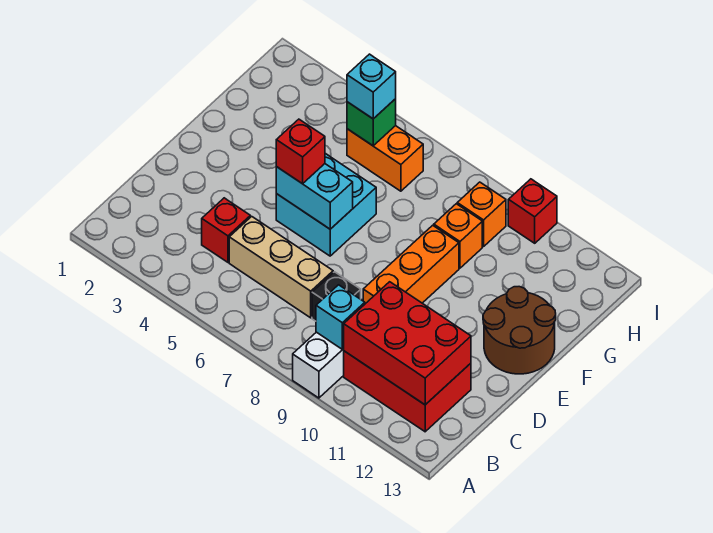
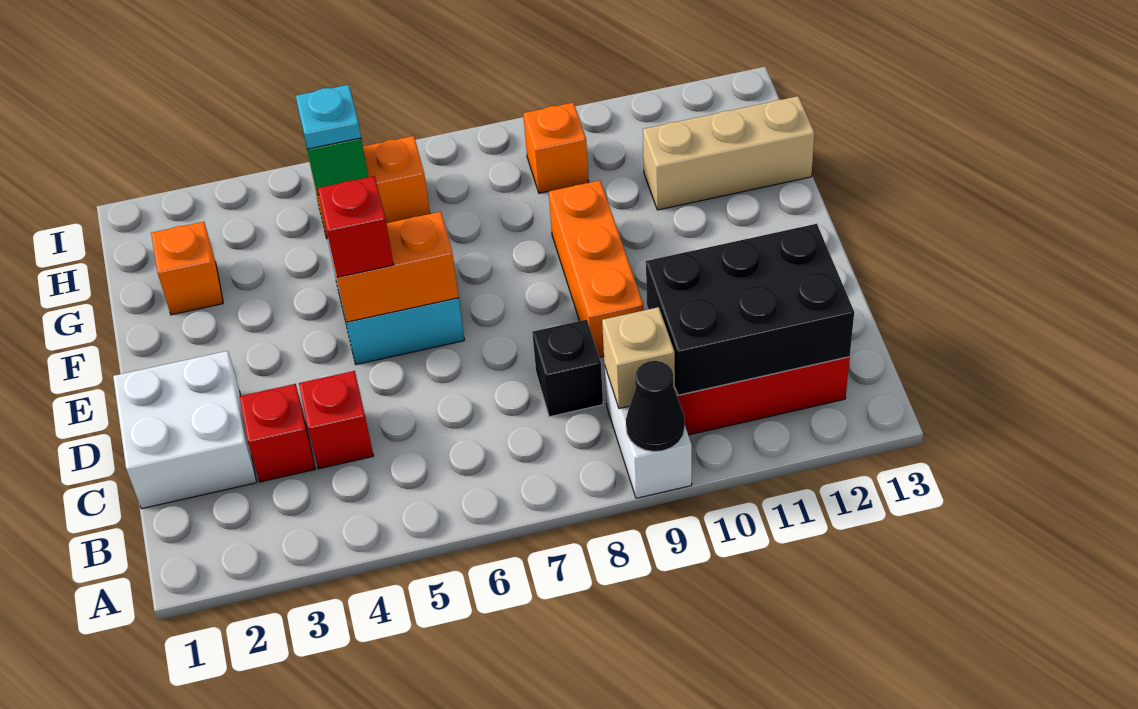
none -> black cone A9 level 2
cyan brick B9 level 2 -> tan brick B9 level 2
red brick B10:C12 level 2 -> black brick B10:C12 level 2
none -> white brick C1:D2 level 1
tan brick C5:C7 level 1 -> tan brick G11:G13 level 1
cyan brick E5:E6 level 2 -> orange brick E5:E6 level 2
brown round brick E12:F13 level 1 -> none
orange brick G9 level 1 -> orange brick G2 level 1
cyan brick H5 level 3 -> cyan plate H5 level 3
red brick I10 level 1 -> red brick C3 level 1

